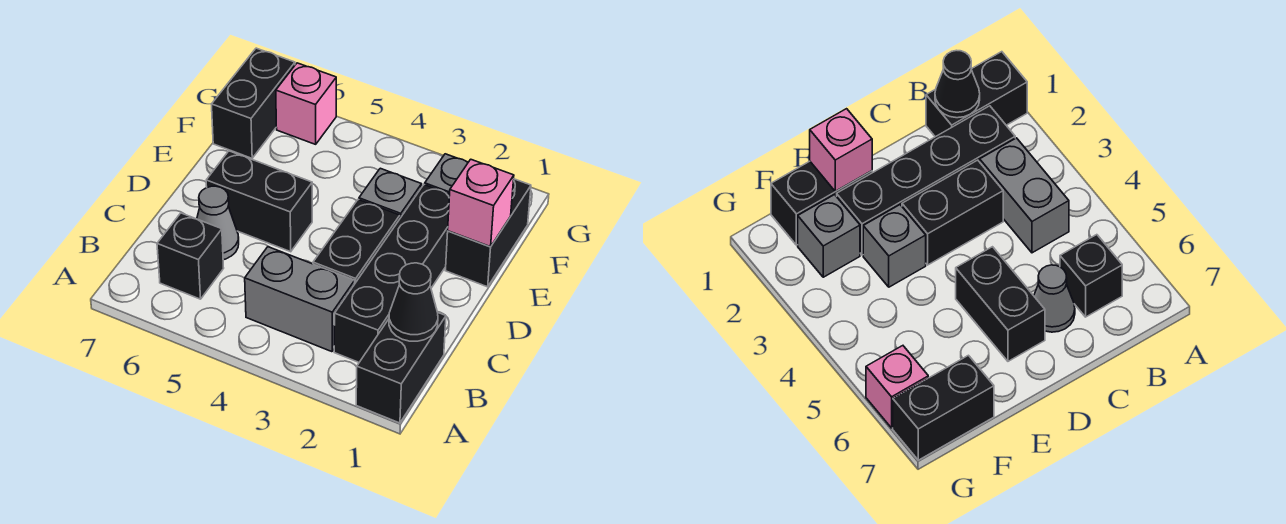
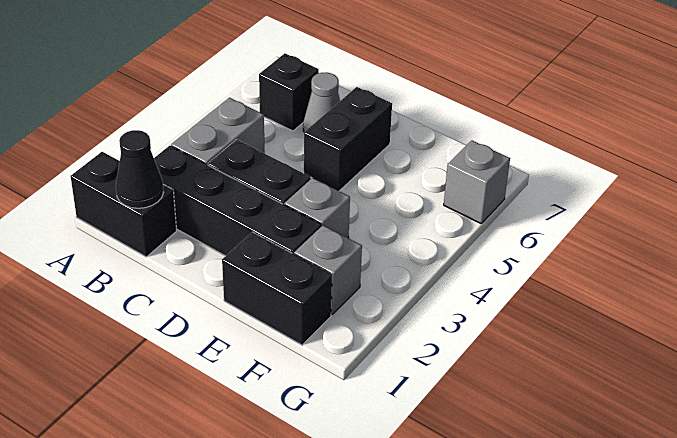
pink brick E1 level 2 -> none
black brick F7:G7 level 1 -> none
pink brick G6 level 1 -> grey brick G6 level 1

